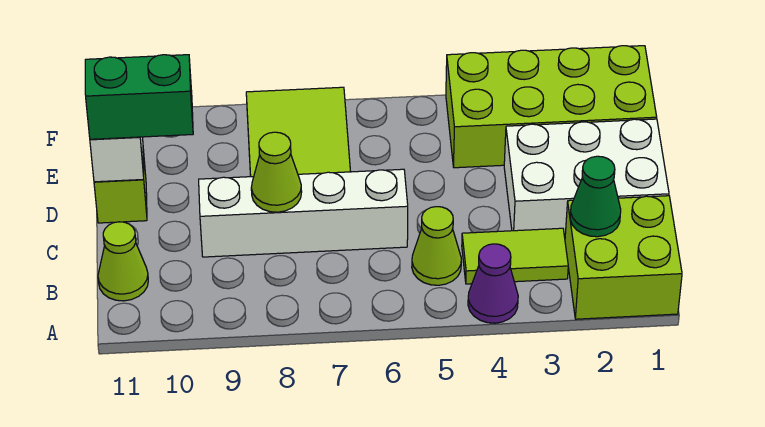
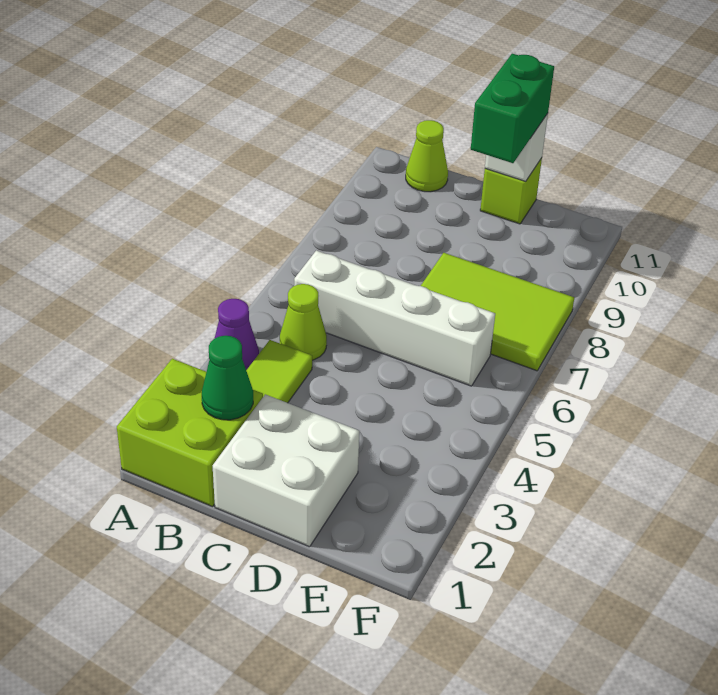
white brick C1:D3 level 1 -> white brick C1:D2 level 1
white brick C6:C9 level 1 -> white brick B6:E6 level 1
lime cone C8 level 2 -> none
lime brick E1:F4 level 1 -> none

